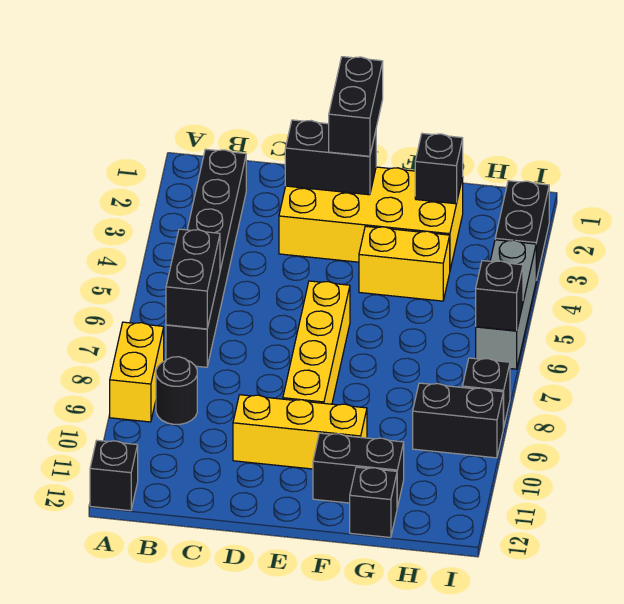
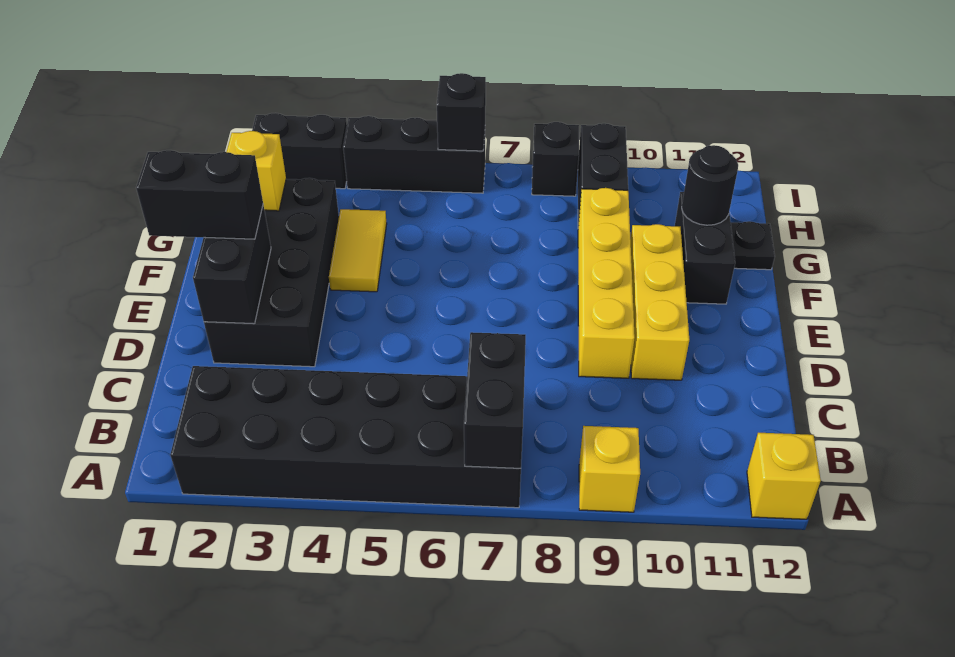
yellow brick A8:A9 level 1 -> yellow brick A9 level 1
black brick A12 level 1 -> yellow brick A12 level 1
black brick B2:B7 level 1 -> black brick A2:B7 level 1
black brick B6:B7 level 2 -> black brick A7:B7 level 2
black round brick B9 level 1 -> black round brick G11 level 2
yellow brick D2:G3 level 1 -> black brick D2:G3 level 1
yellow brick E6:E9 level 1 -> yellow brick D9:G9 level 1
yellow brick F4:G4 level 1 -> yellow tile F4:G4 level 1
black brick G2 level 2 -> yellow brick G2 level 2
black brick G12 level 1 -> black plate G12 level 1
grey brick I4:I6 level 1 -> black brick I4:I6 level 1

